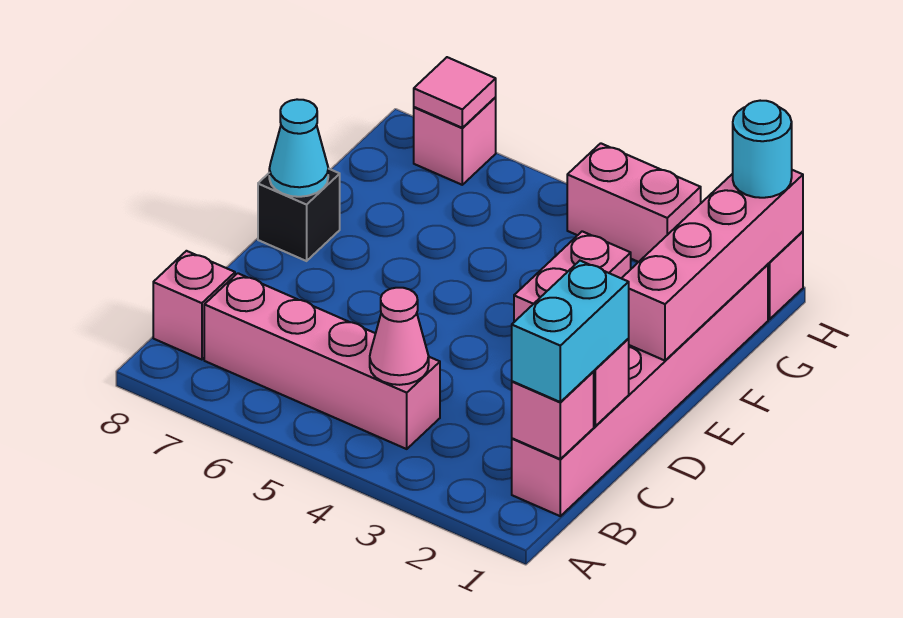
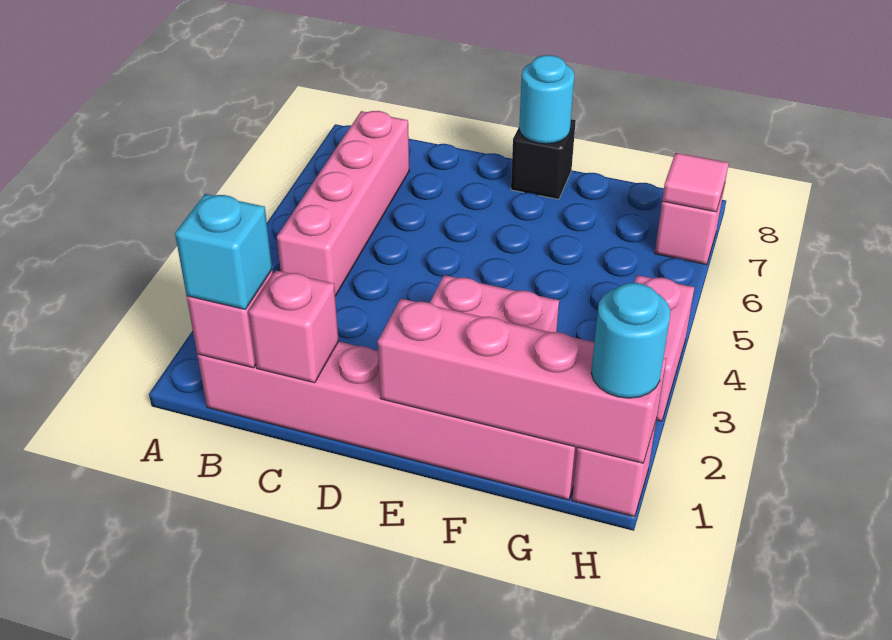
cyan brick B1:C1 level 3 -> cyan brick B1 level 3
pink cone B4 level 2 -> none
pink brick B8 level 1 -> none
cyan cone E8 level 2 -> cyan round brick E8 level 2

